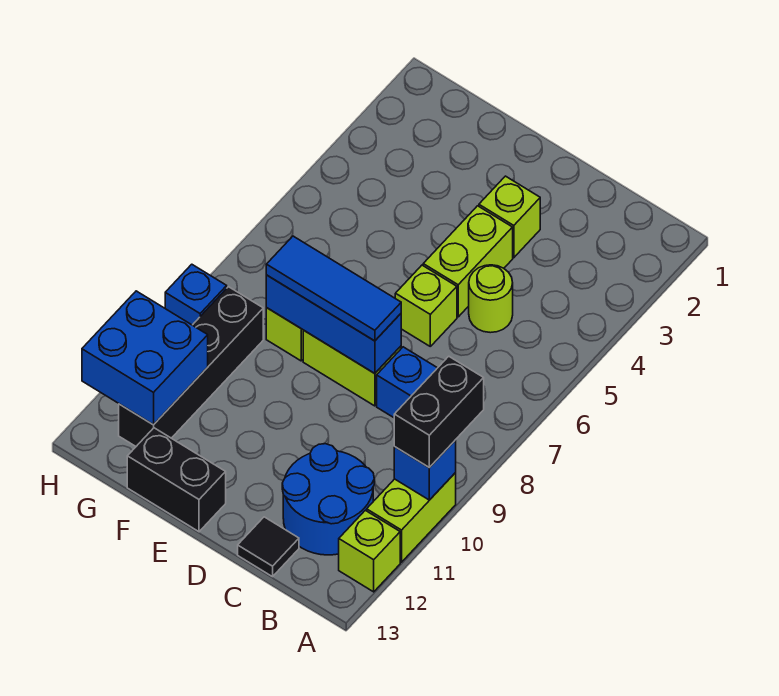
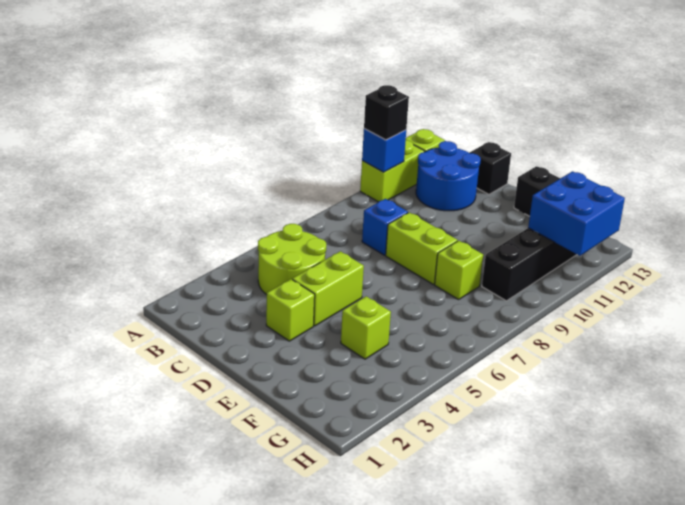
black brick A9:A10 level 3 -> black brick A10 level 3
lime round brick C5 level 1 -> lime round brick B4:C5 level 1
black tile C13 level 1 -> black brick C13 level 1
lime brick D6 level 1 -> lime brick F4 level 1
blue brick D8:F8 level 2 -> none
blue tile D8:F8 level 3 -> none
blue brick H9 level 1 -> none

